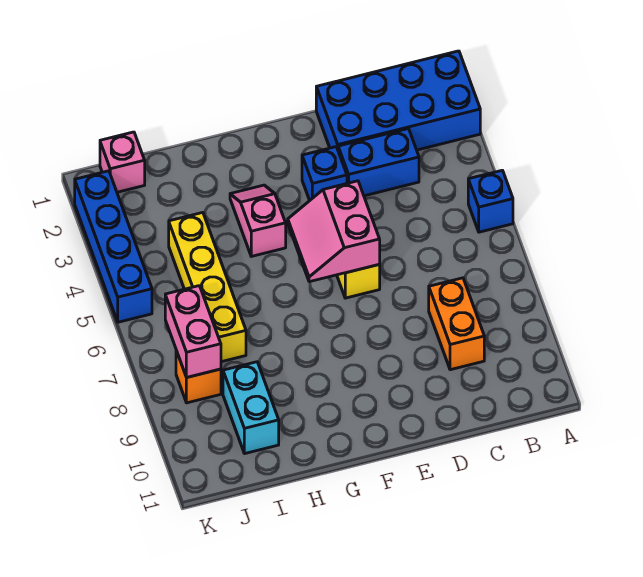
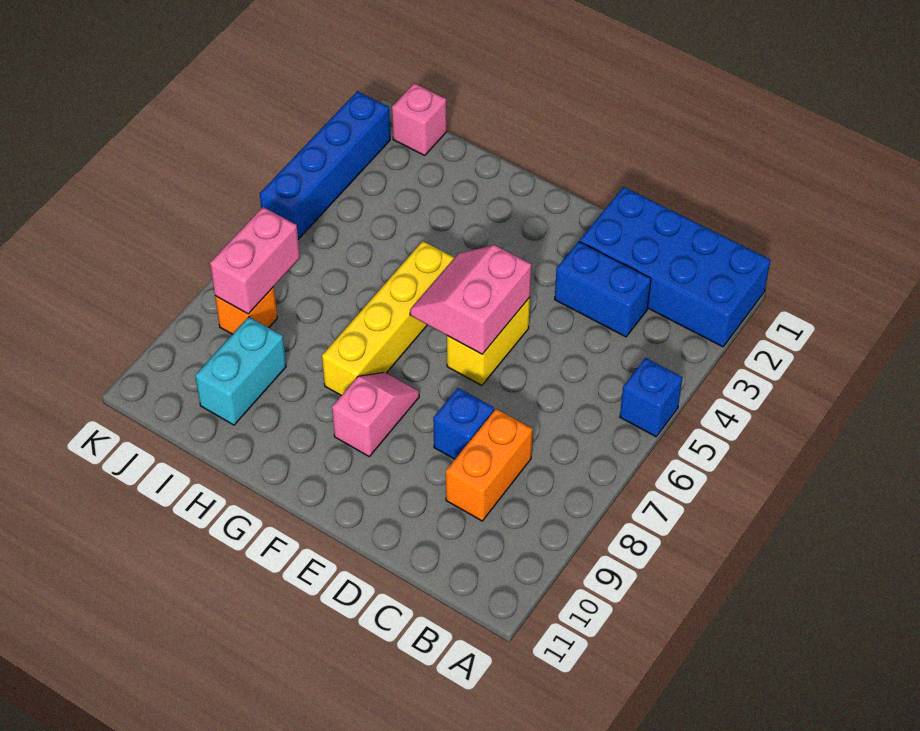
blue brick E3 level 1 -> blue brick D8 level 1
pink slope G3:G4 level 1 top 4 -> pink slope F8:F9 level 1 top 9
yellow brick I4:I7 level 1 -> yellow brick G5:G8 level 1

